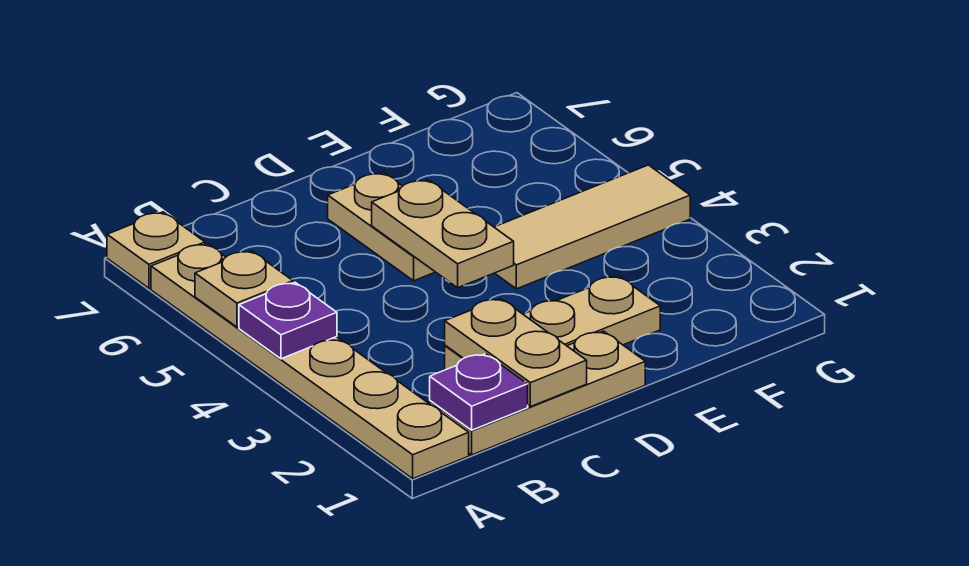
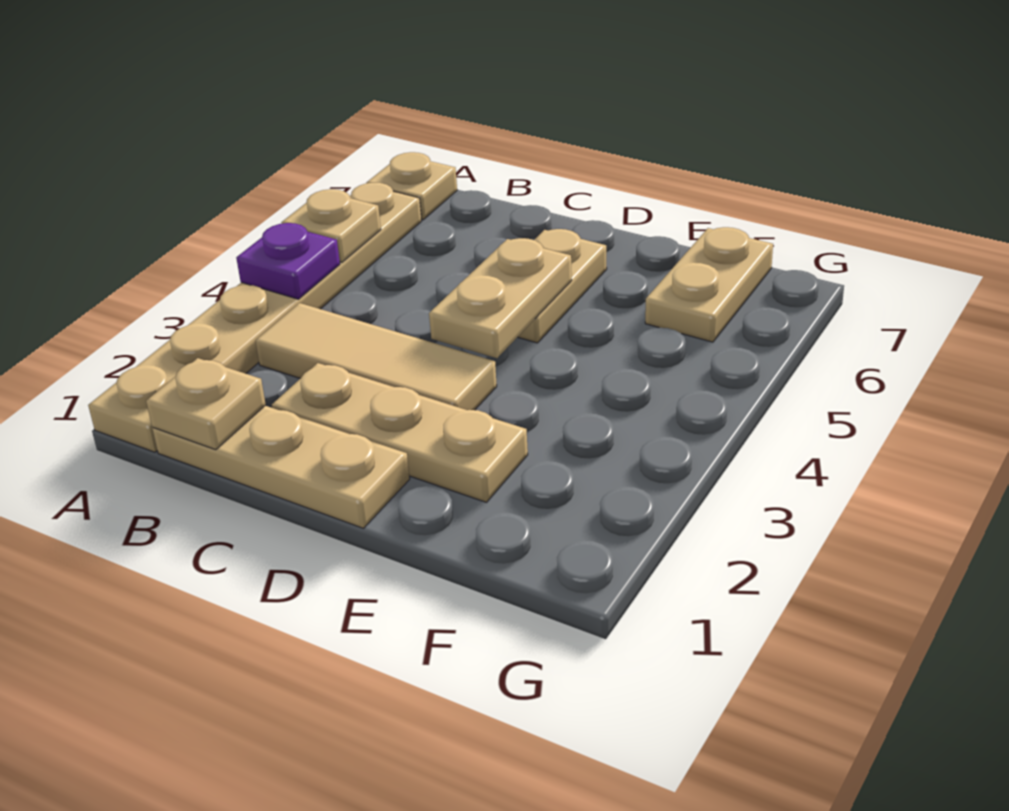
purple plate B1 level 2 -> tan plate B1 level 2
tan plate C1:C2 level 2 -> tan plate F6:F7 level 1
tan tile E4:G4 level 1 -> tan tile B3:D3 level 1

